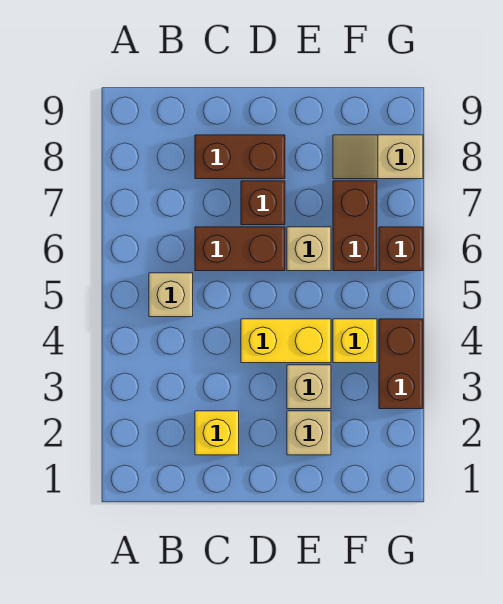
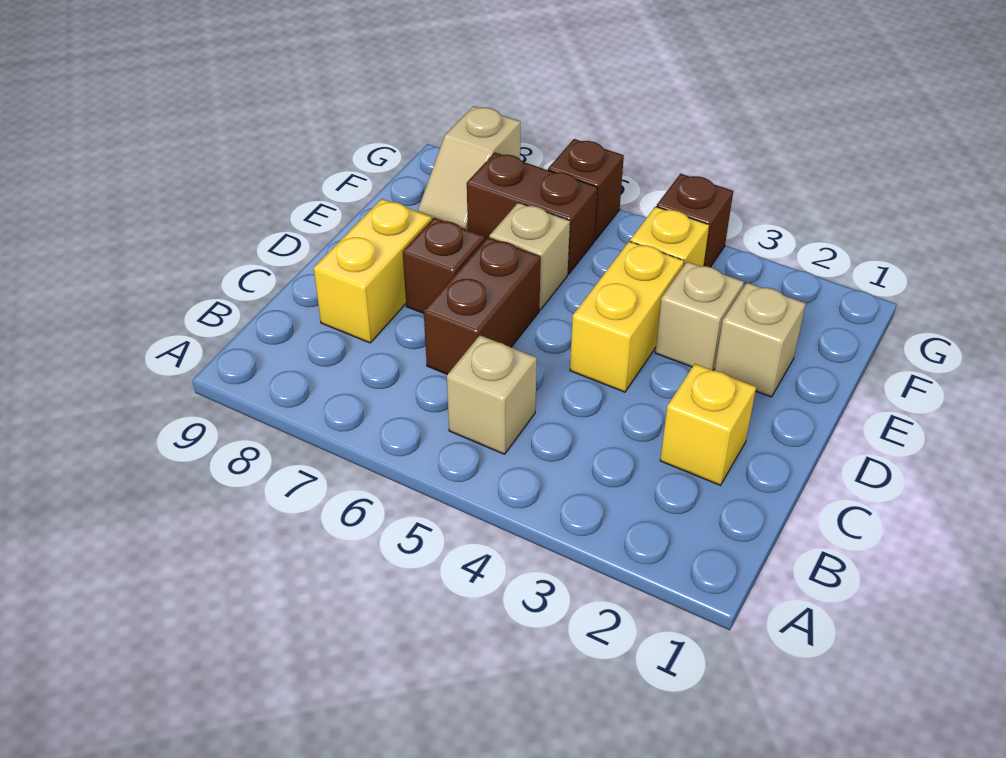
brown brick C8:D8 level 1 -> yellow brick C8:D8 level 1
brown brick G3:G4 level 1 -> brown brick G4 level 1

